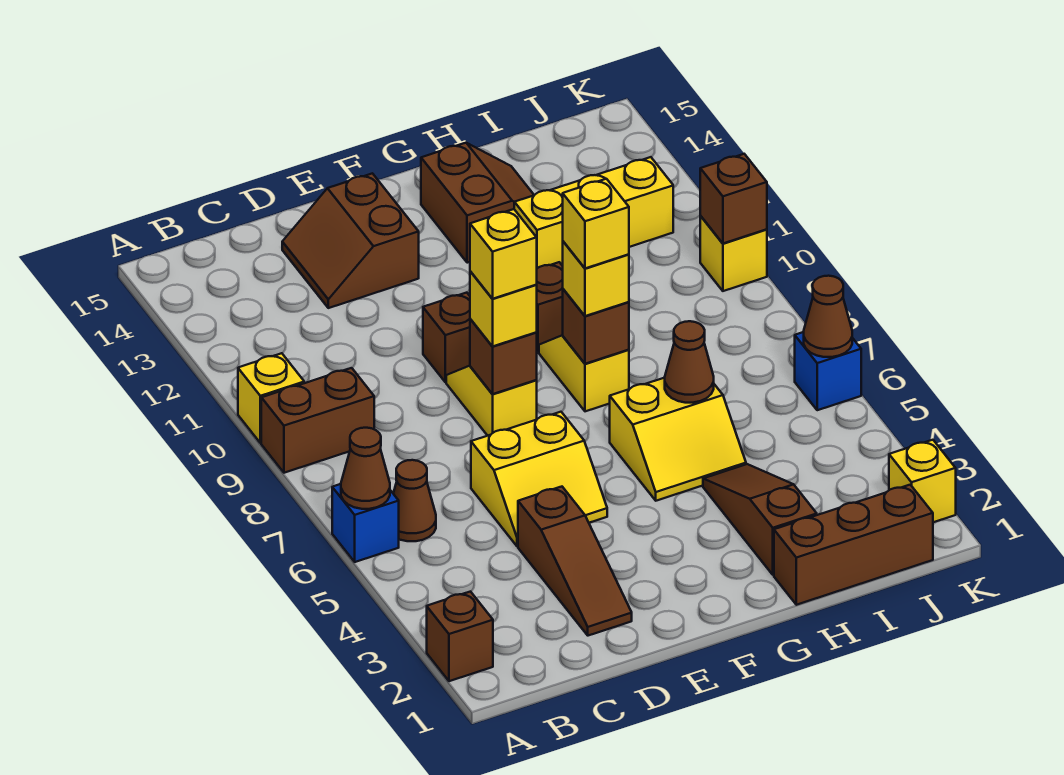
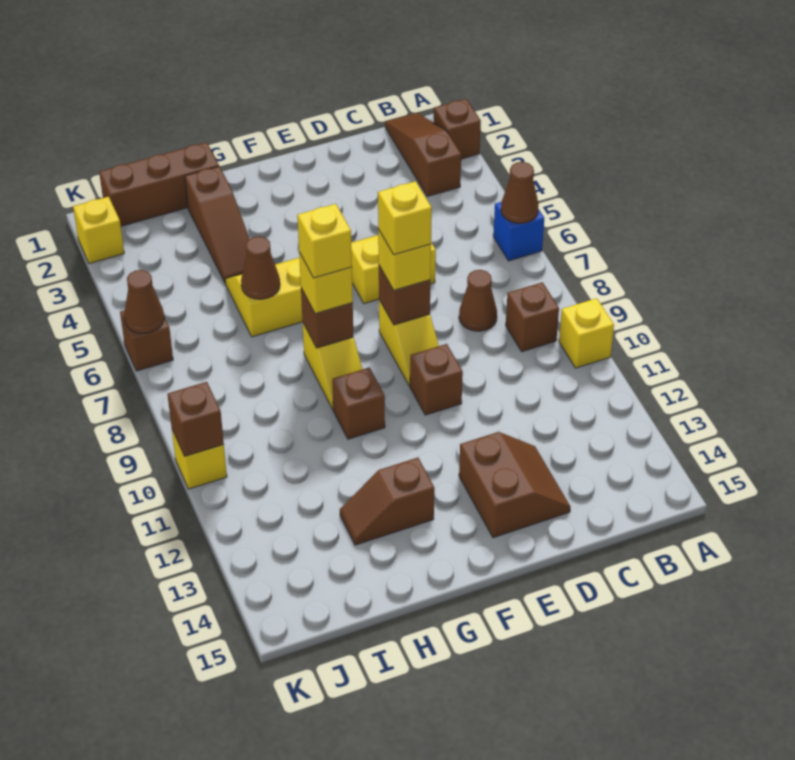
brown brick A9:B9 level 1 -> brown brick B9 level 1
brown cone B6 level 1 -> brown cone C8 level 1
brown slope D2:D4 level 1 top 4 -> brown slope B1:B3 level 1 top 3
brown slope G13:H14 level 1 top G -> brown slope G13:H13 level 1 top G
yellow brick H12:J12 level 1 -> none
blue brick K6 level 1 -> brown brick K6 level 1

